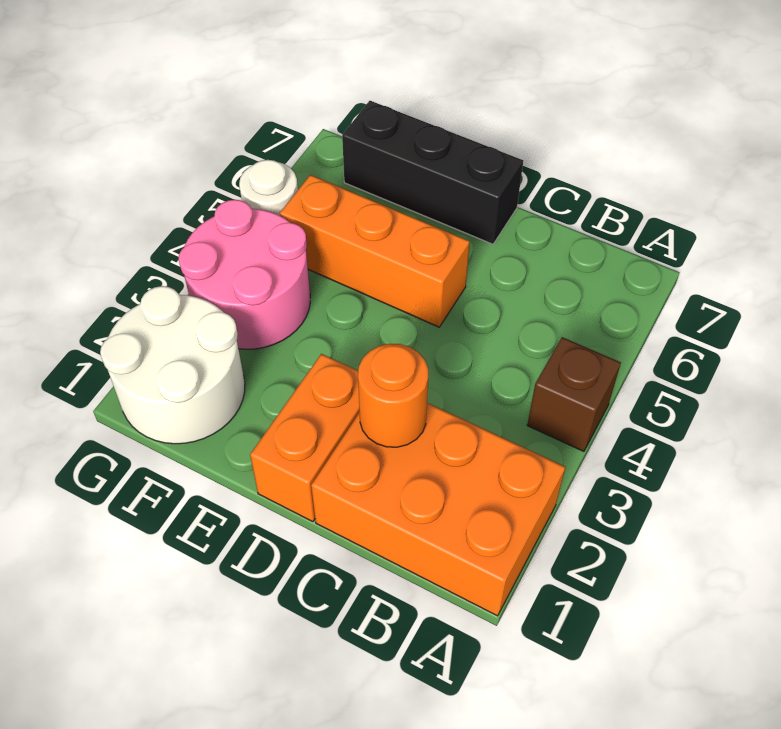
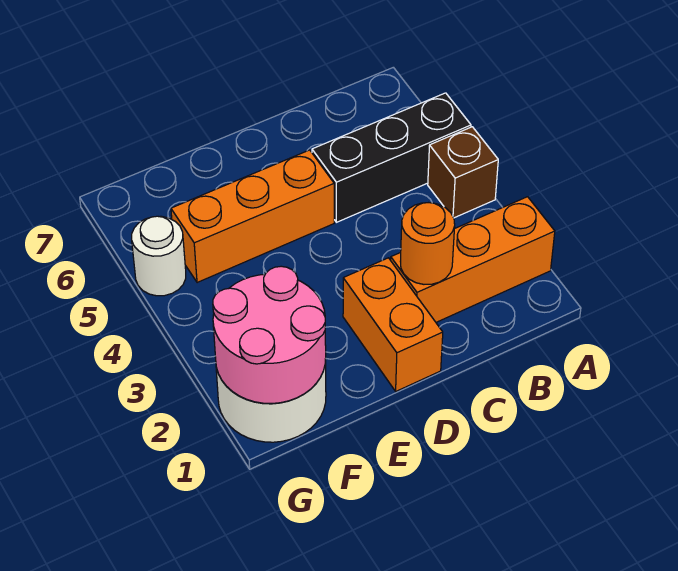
orange brick A1:C2 level 1 -> orange brick A2:C2 level 1
black brick D7:F7 level 1 -> black brick A5:C5 level 1
pink round brick F3:G4 level 1 -> pink round brick F1:G2 level 2

